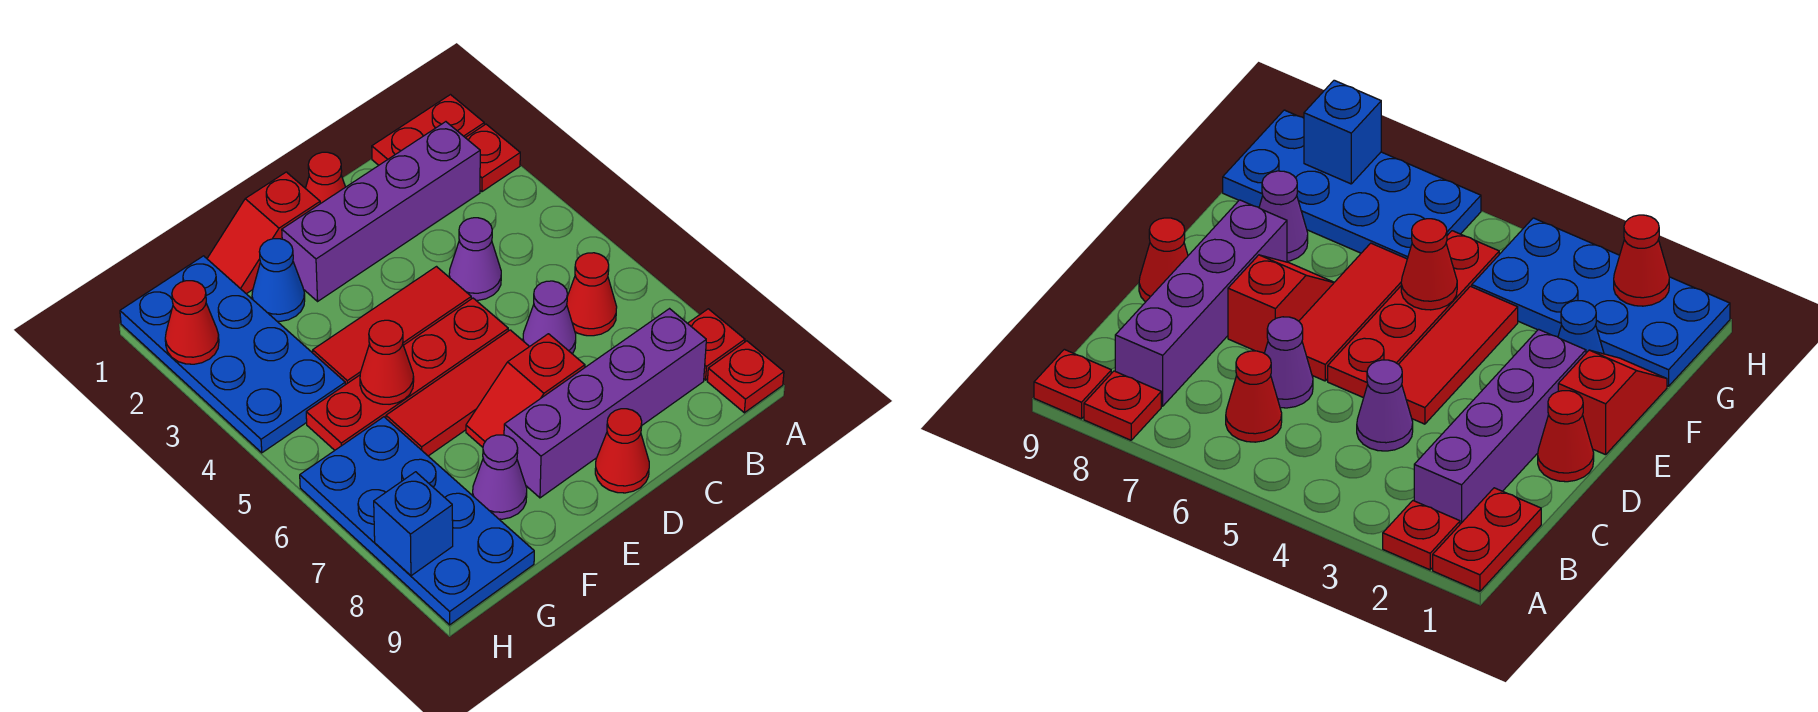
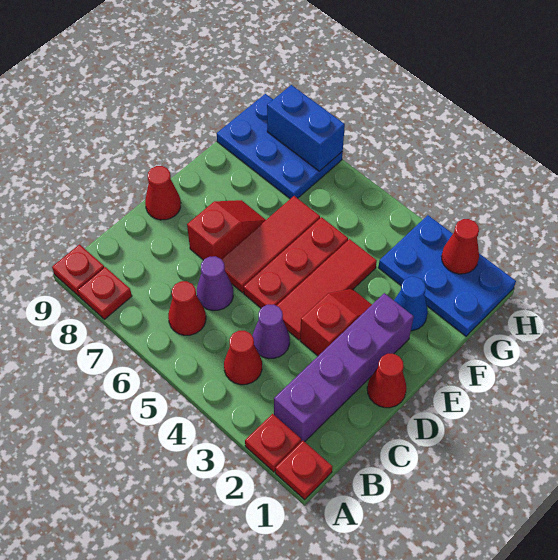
red plate A1:B1 level 1 -> red plate A1 level 1
purple brick B8:E8 level 1 -> none
red plate D5:G5 level 1 -> red plate D5:F5 level 1
red slope E1:F1 level 1 top E -> red slope D3:E3 level 1 top D
red cone F5 level 2 -> red cone B4 level 1
purple cone F8 level 1 -> none
blue plate G1:H4 level 1 -> blue plate G1:H3 level 1
blue plate G6:H9 level 1 -> blue plate G7:H9 level 1
blue brick H8 level 2 -> blue brick H7:H8 level 2

